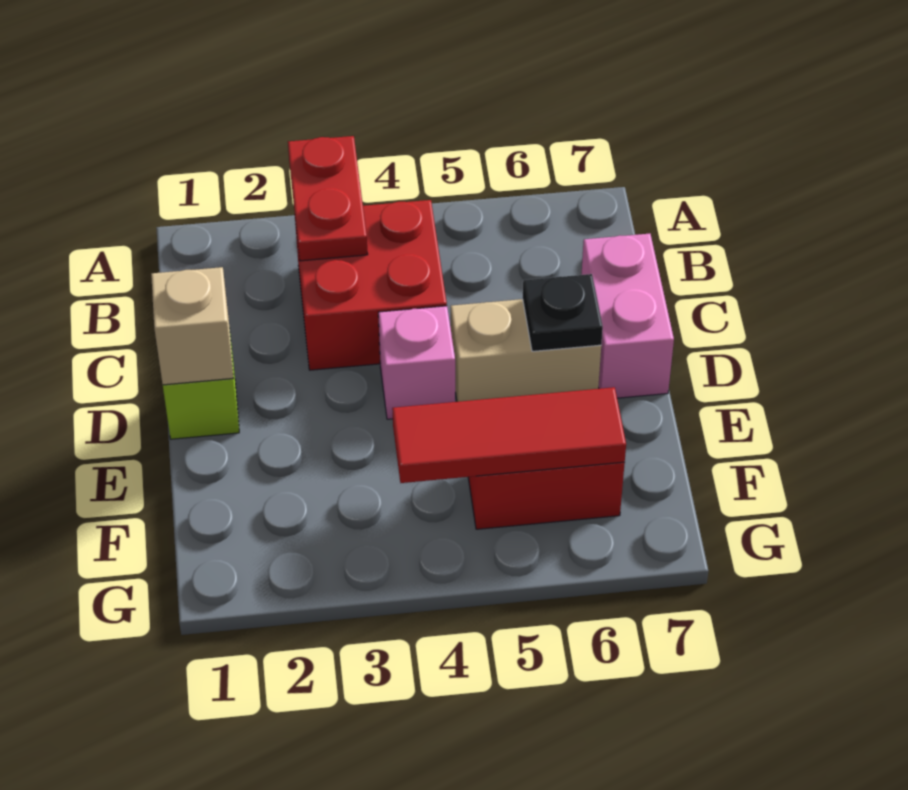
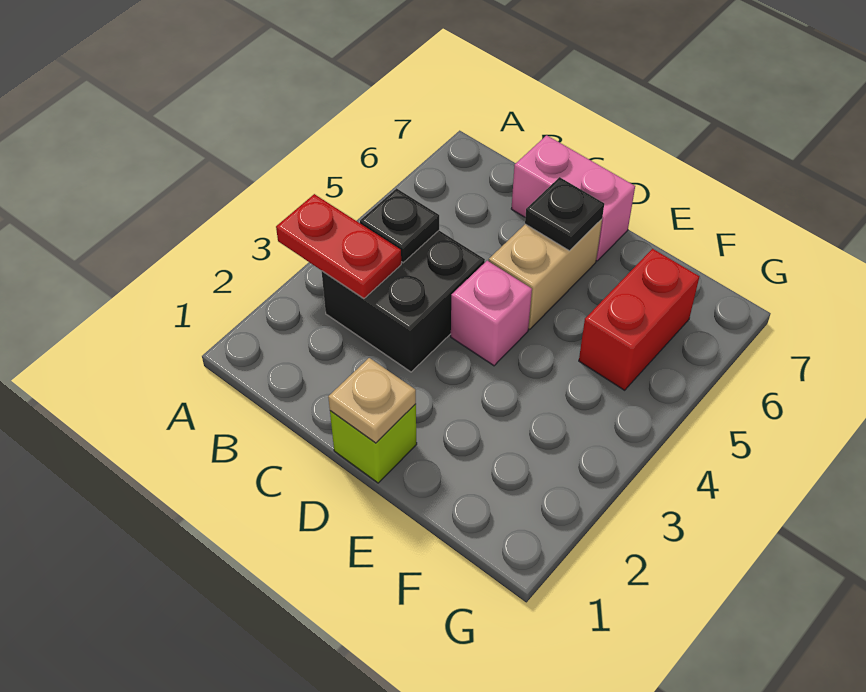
red brick B3:C4 level 1 -> black brick B3:C4 level 1
none -> black plate B4 level 2
tan brick D1 level 2 -> tan plate D1 level 2
red tile F4:F6 level 2 -> none

